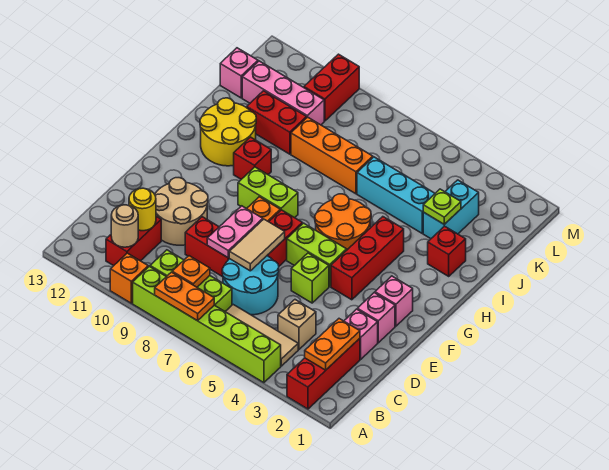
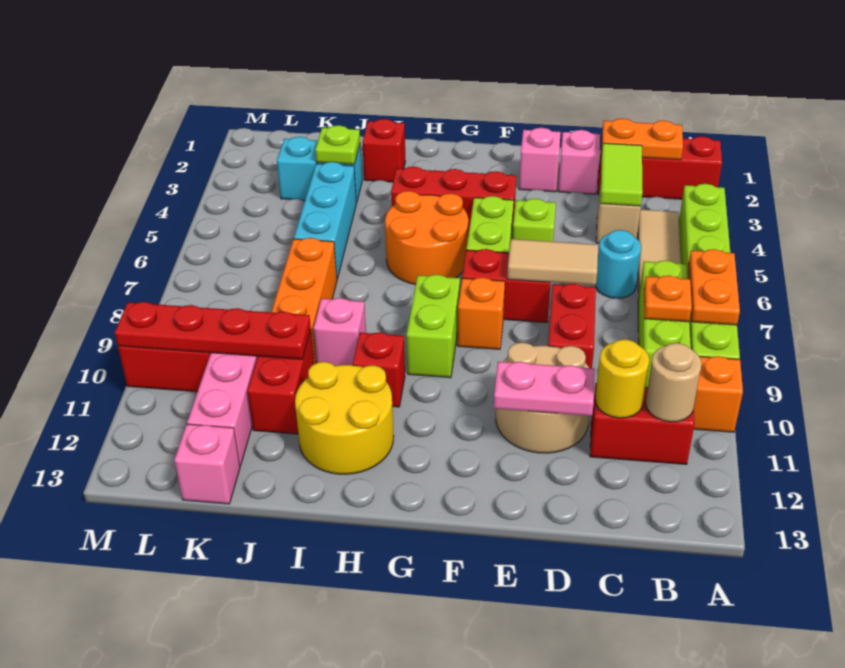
none -> lime tile C3:C4 level 2
cyan round brick C6:D7 level 1 -> cyan round brick C6 level 1
pink plate D8:E8 level 2 -> pink plate D11:E11 level 2
pink brick F2 level 1 -> pink brick I9 level 1
none -> red plate J10:M10 level 2

